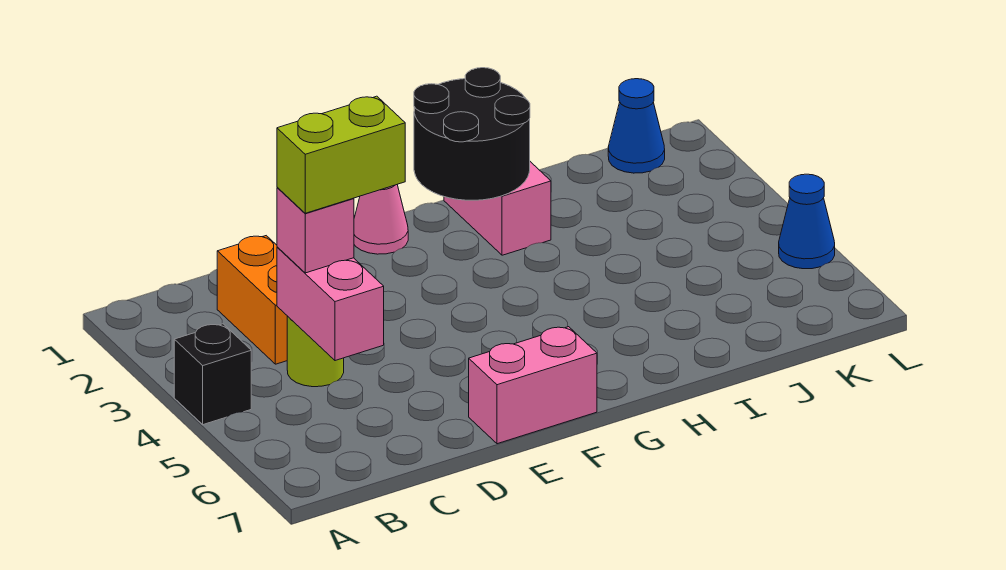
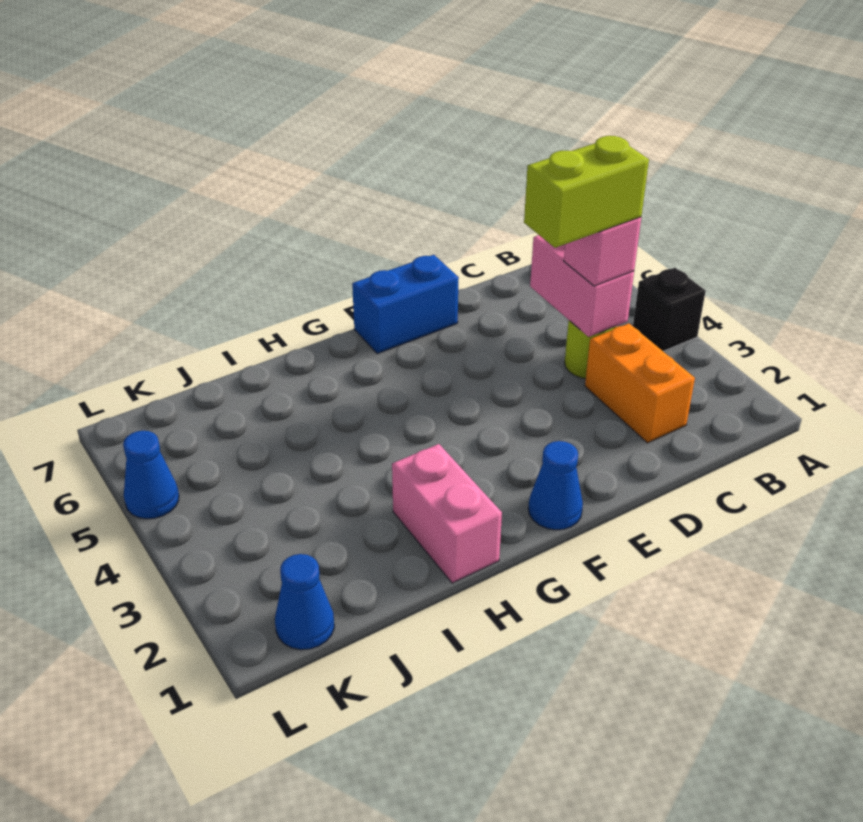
pink brick E7:F7 level 1 -> blue brick E7:F7 level 1
pink cone F1 level 1 -> blue cone F1 level 1
black round brick G1:H2 level 2 -> none

